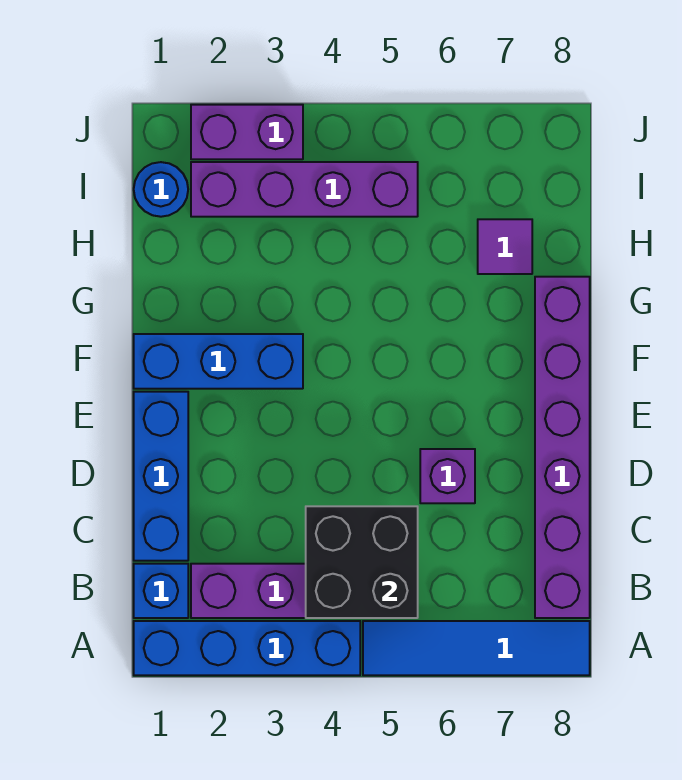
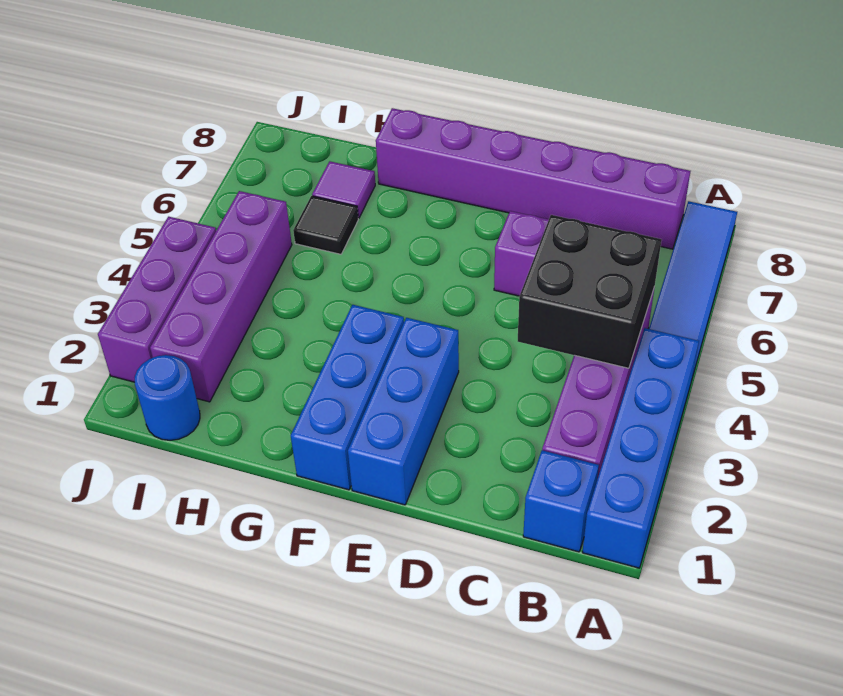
blue brick C1:E1 level 1 -> blue brick E1:E3 level 1
none -> black tile H6 level 1
purple brick J2:J3 level 1 -> purple brick J2:J4 level 1

